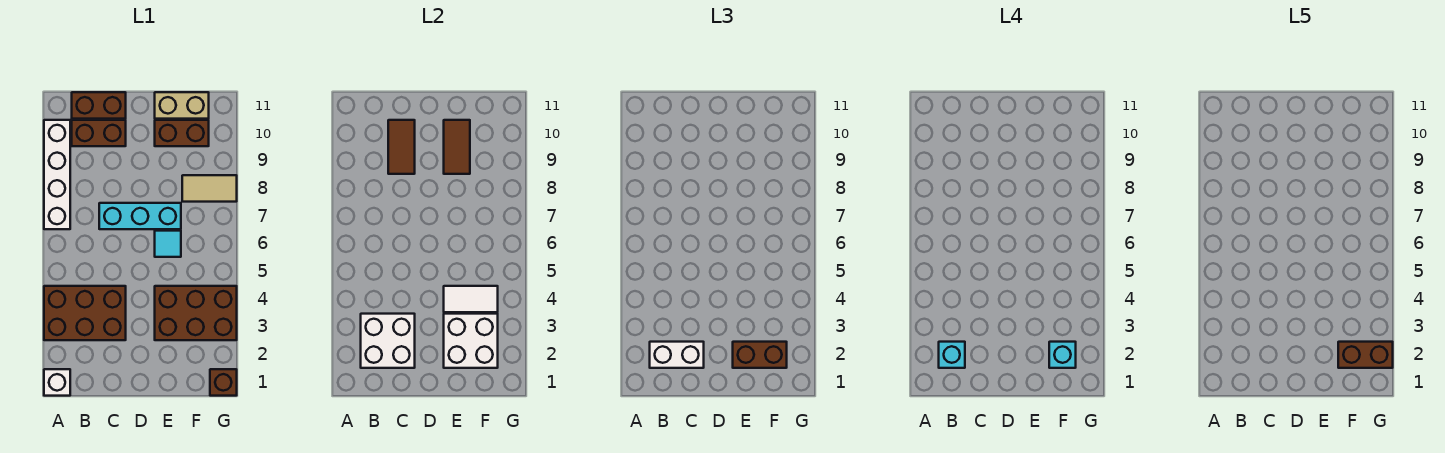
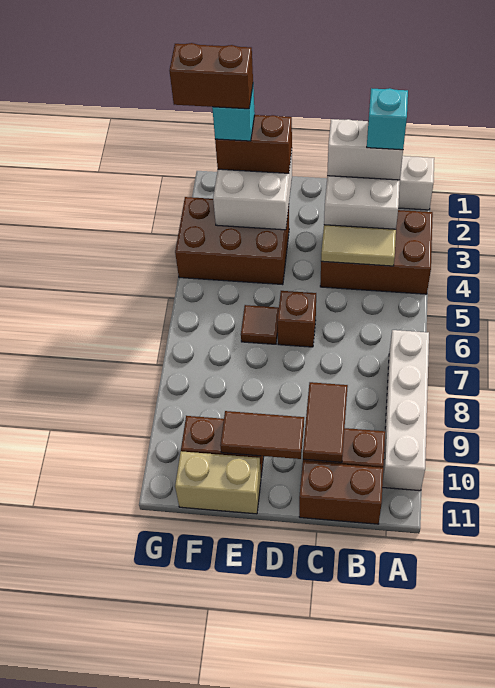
cyan brick C7:E7 level 1 -> none
white tile E4:F4 level 2 -> none
cyan tile E6 level 1 -> brown tile E6 level 1
brown tile E9:E10 level 2 -> brown tile D10:E10 level 2
tan tile F8:G8 level 1 -> tan tile B4:C4 level 2
brown brick G1 level 1 -> brown brick D6 level 1

